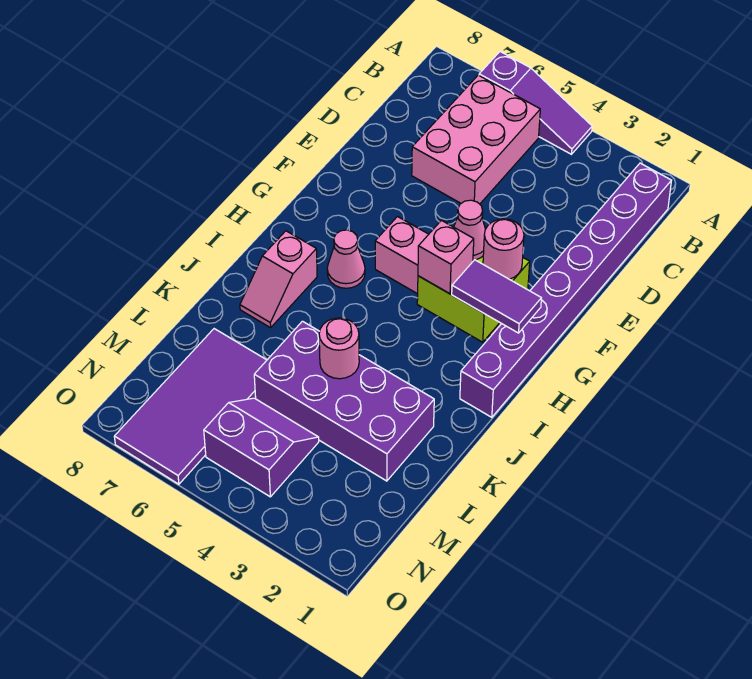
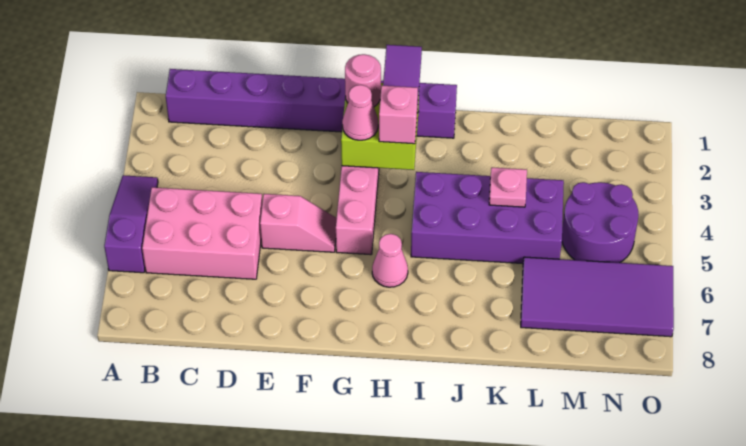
pink slope I7:J7 level 1 top I -> pink slope E5:F5 level 1 top E
purple brick K2:L5 level 1 -> purple brick I4:L5 level 1
pink round brick K4 level 2 -> pink plate K4 level 2
purple slope M4:N5 level 1 top N -> purple round brick M4:N5 level 1

